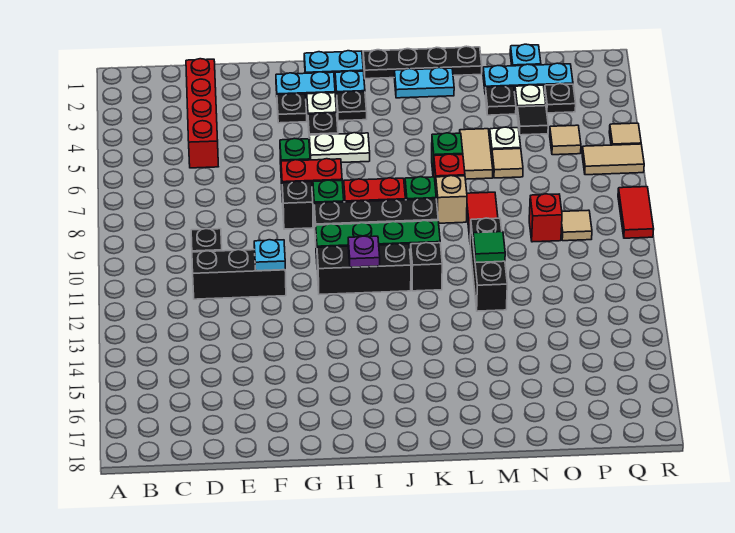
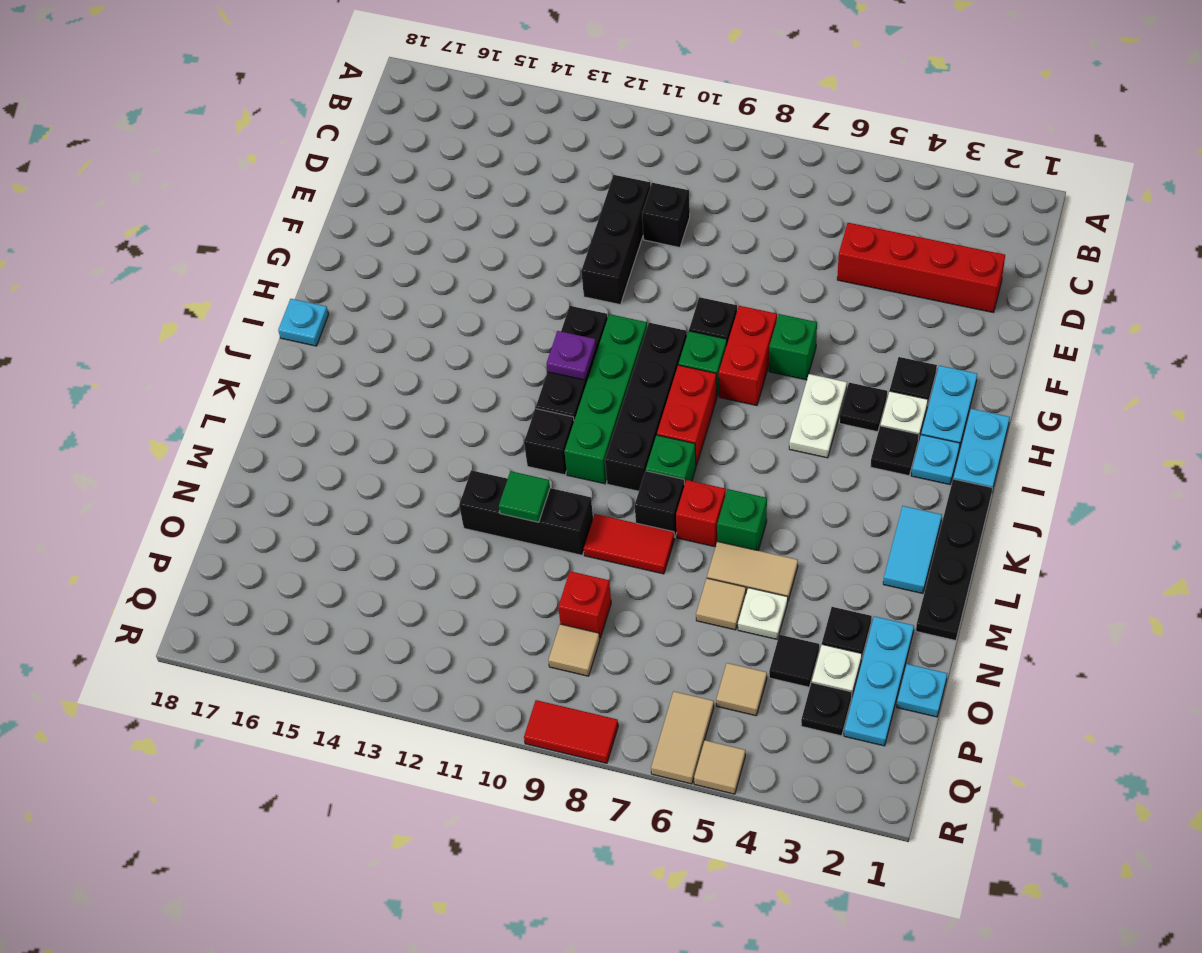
cyan plate F11 level 2 -> cyan plate I18 level 1
cyan plate K2:L2 level 1 -> cyan tile K2:L2 level 1
tan brick L8 level 1 -> black brick L8 level 1

